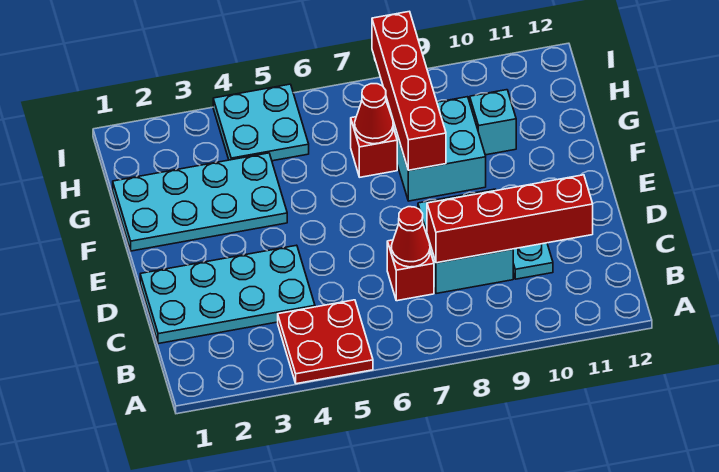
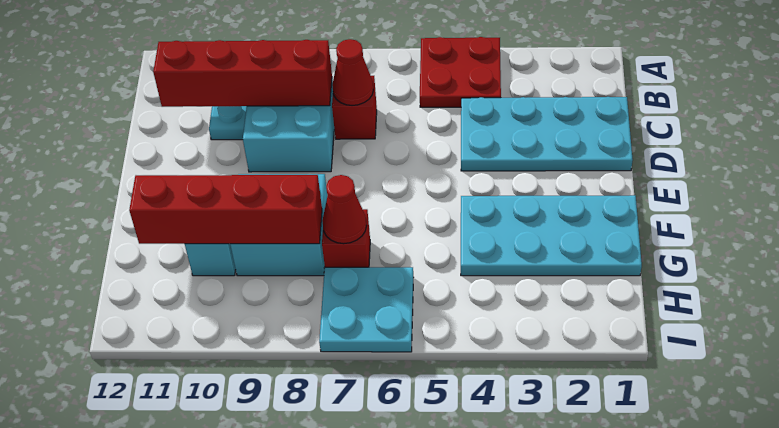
red brick F8:I8 level 2 -> red brick G8:G11 level 2
cyan plate H4:I5 level 1 -> cyan plate H6:I7 level 1

